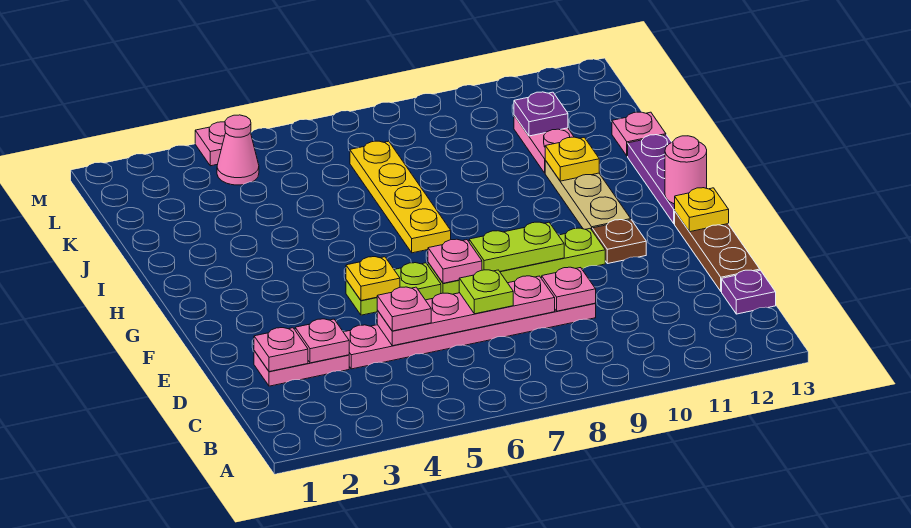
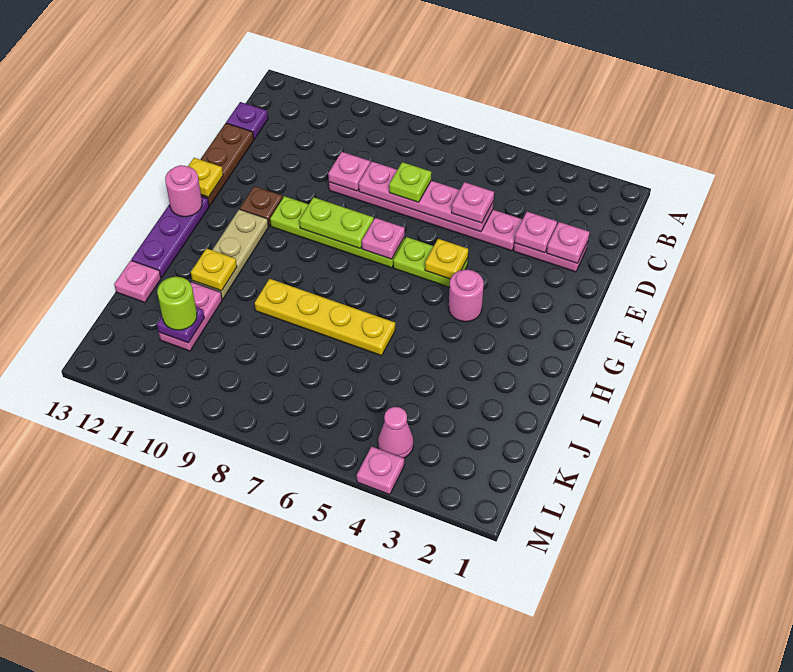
none -> pink round brick G4 level 1
yellow plate H7:K7 level 1 -> yellow plate I6:I9 level 1
none -> lime round brick K11 level 3

